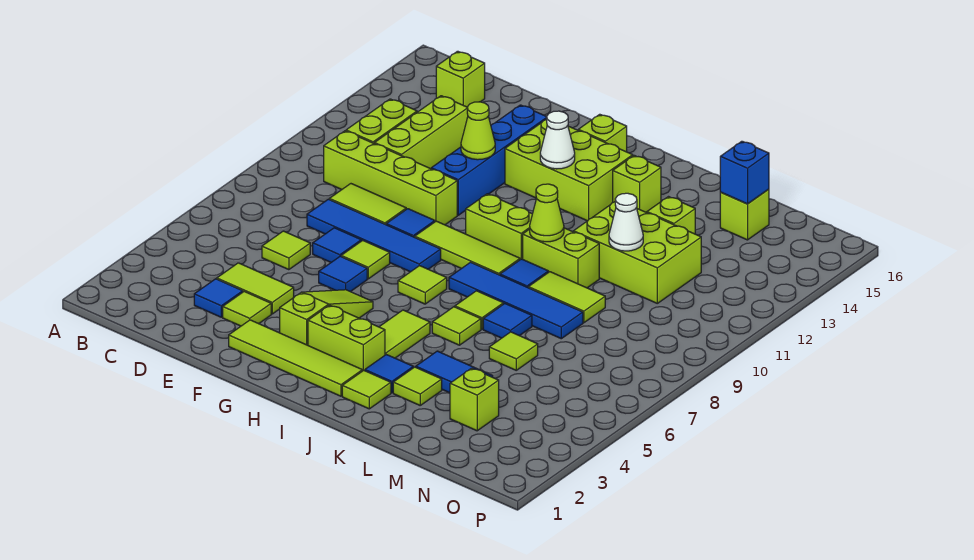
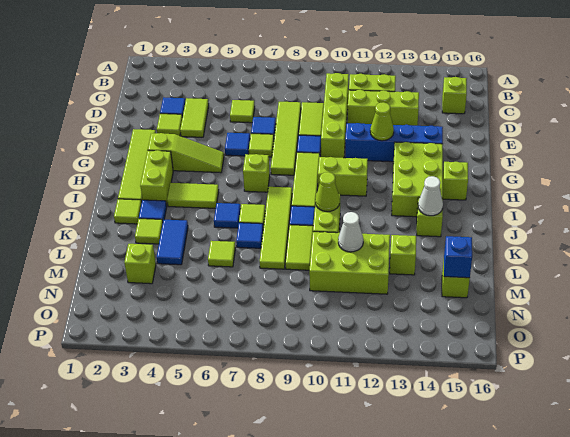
blue tile D8:G8 level 1 -> lime tile D8:G8 level 1
lime tile H7 level 1 -> lime brick H7 level 1
lime brick H10:I10 level 1 -> lime brick H10:H11 level 1
white cone H13 level 2 -> white cone J14 level 2
blue tile I8:L8 level 1 -> lime tile I8:L8 level 1
lime tile J6 level 1 -> blue tile J6 level 1
lime brick K11:M12 level 1 -> lime brick L10:M12 level 1

